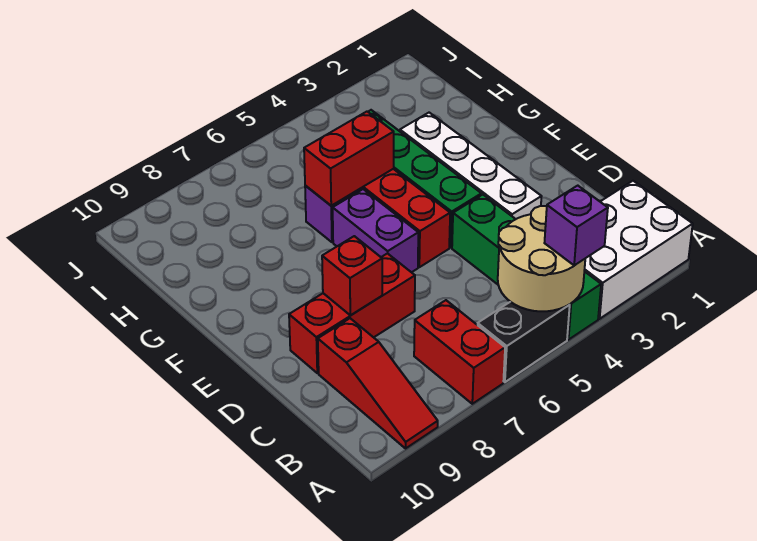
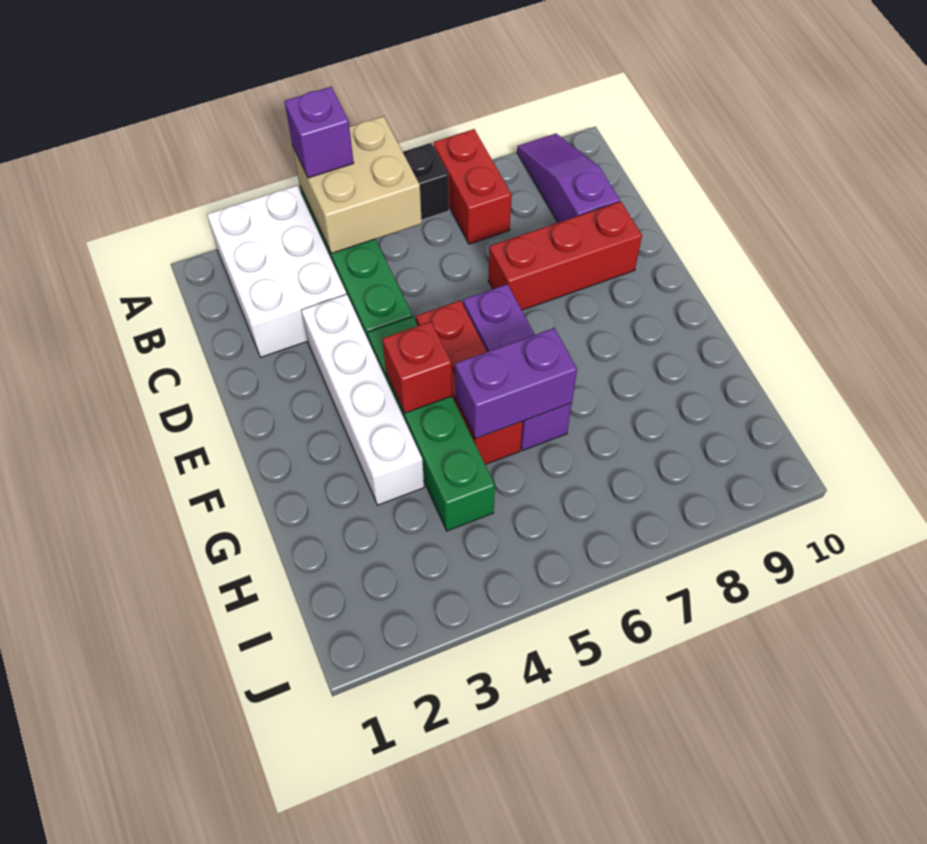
white brick A1:B3 level 1 -> white brick A2:C3 level 1
tan round brick A4:B5 level 2 -> tan brick A4:B5 level 2
red slope A9:C9 level 1 top C -> purple slope A9:C9 level 1 top C
red brick D8 level 2 -> red brick F4 level 2
red brick G5:G6 level 2 -> purple brick G5:G6 level 2

